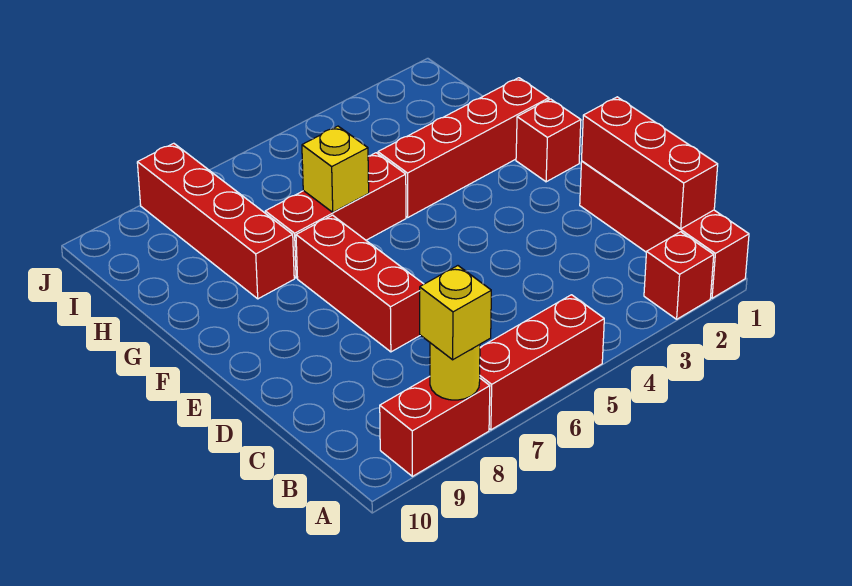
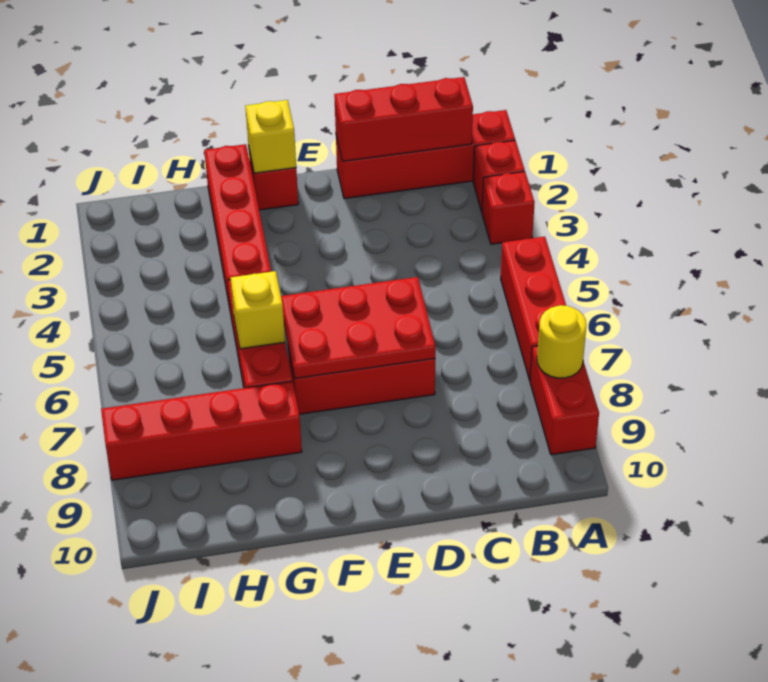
none -> red brick A3 level 1
yellow brick A8 level 3 -> yellow brick F1 level 2
none -> red plate D6:F7 level 2

